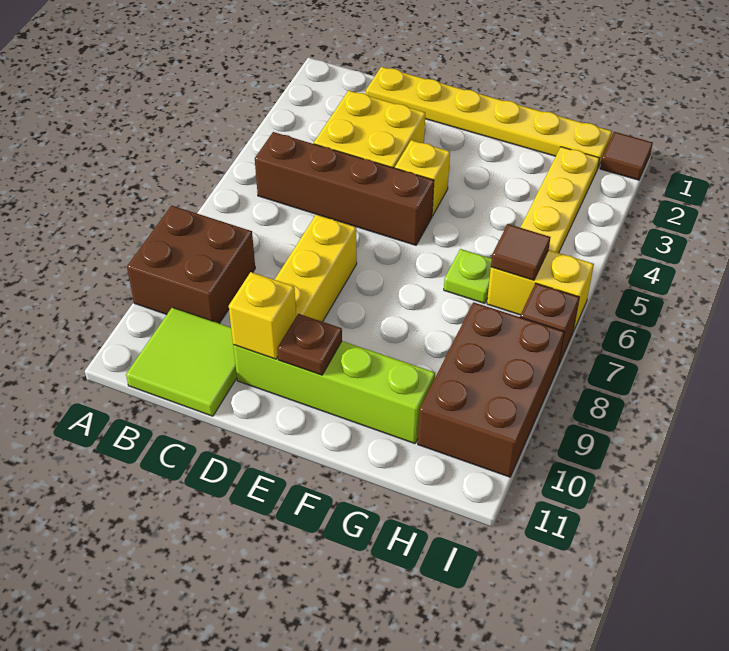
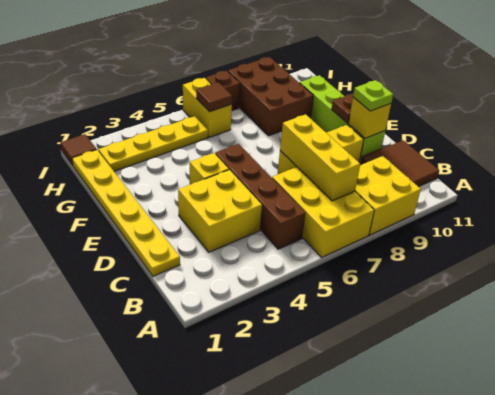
none -> yellow brick A6:C7 level 1
brown brick A8:B9 level 1 -> yellow brick A8:B9 level 1
none -> yellow brick B7:D7 level 2
lime tile B10:C11 level 1 -> brown tile B10:C11 level 1
lime plate G6 level 1 -> lime plate D10 level 3
brown brick H8:I10 level 1 -> brown brick G8:I9 level 1

